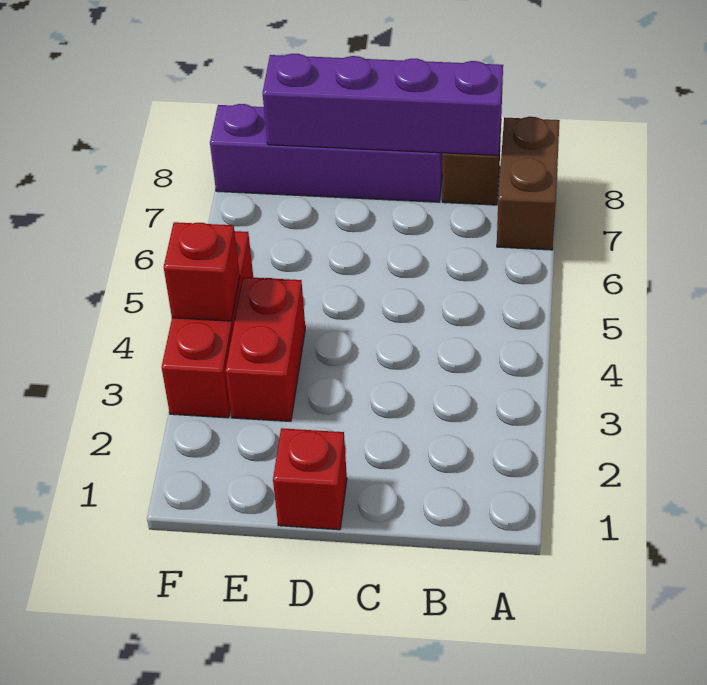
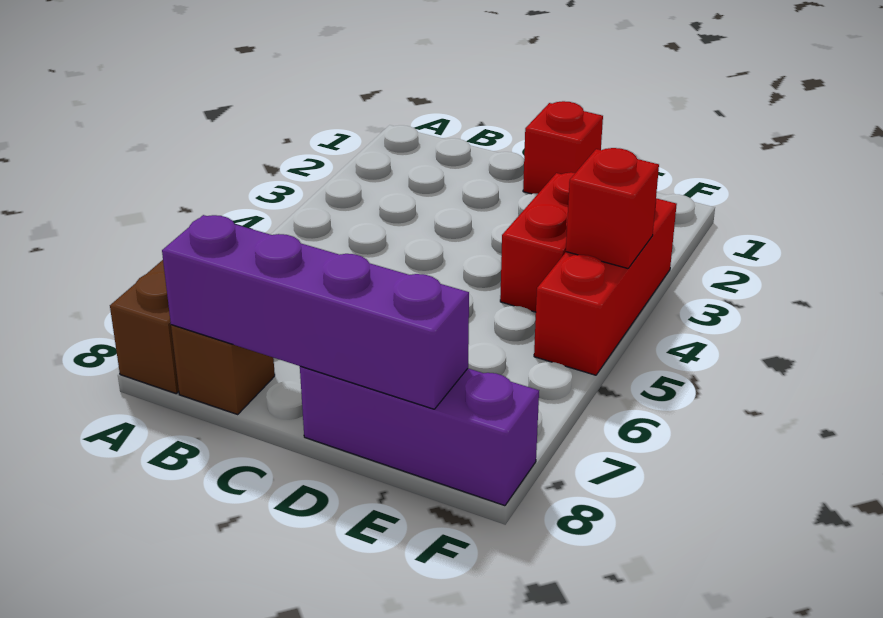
purple brick C8:F8 level 1 -> purple brick D8:F8 level 1

